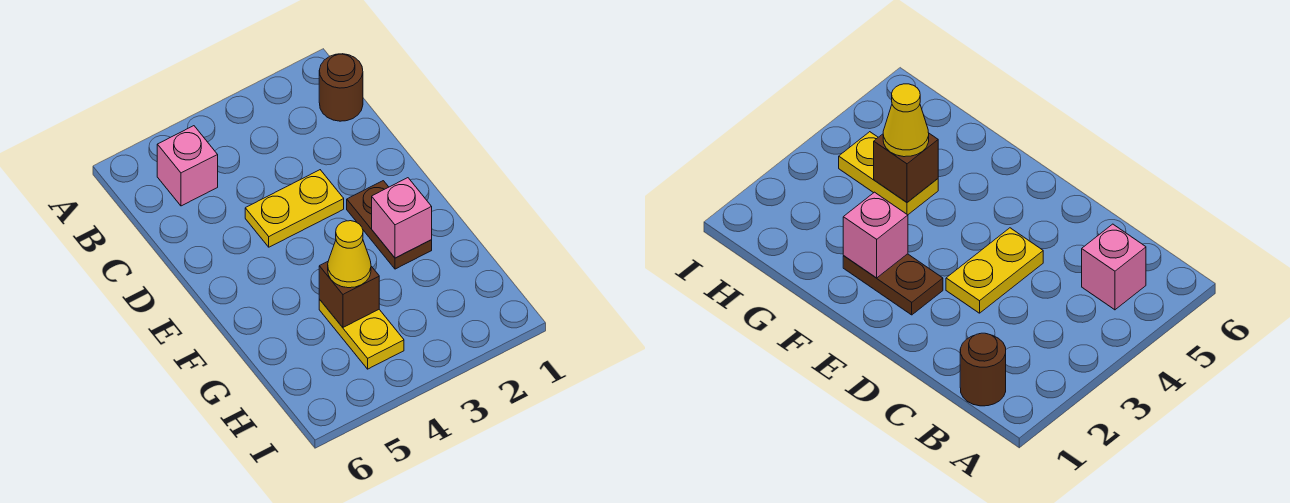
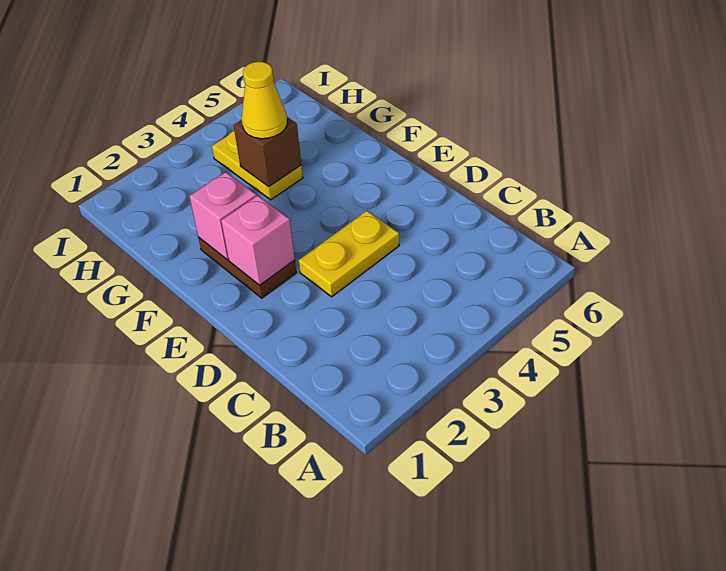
brown round brick B1 level 1 -> none
pink brick B5 level 1 -> pink brick E2 level 2

